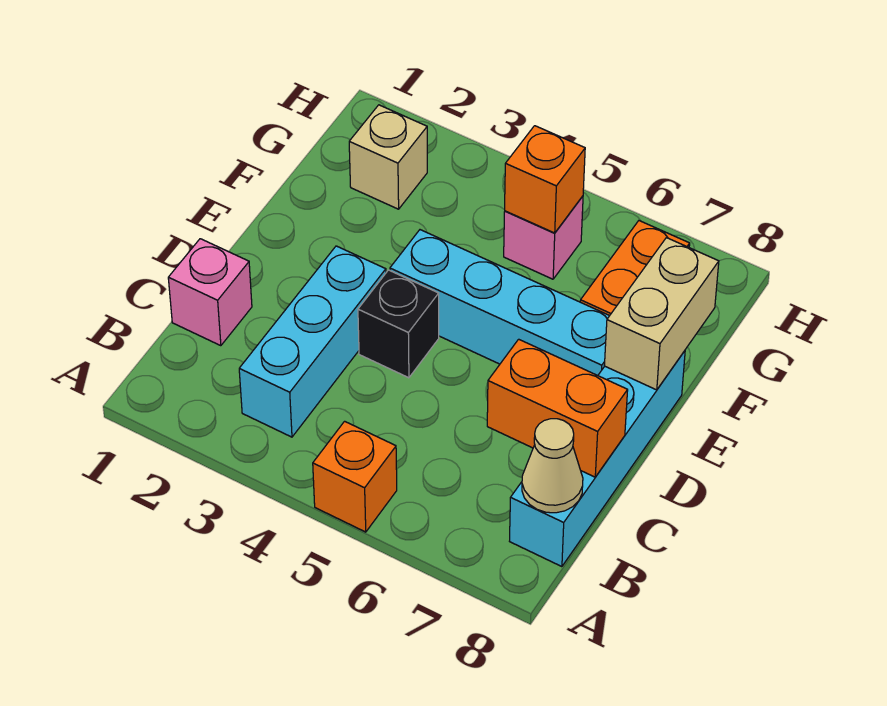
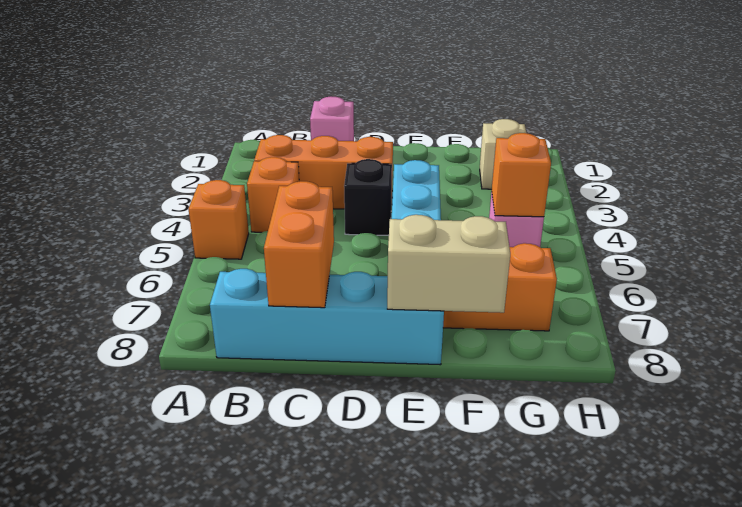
cyan brick B3:D3 level 1 -> orange brick B3:D3 level 1
none -> orange brick B4 level 1
tan cone B8 level 2 -> none

